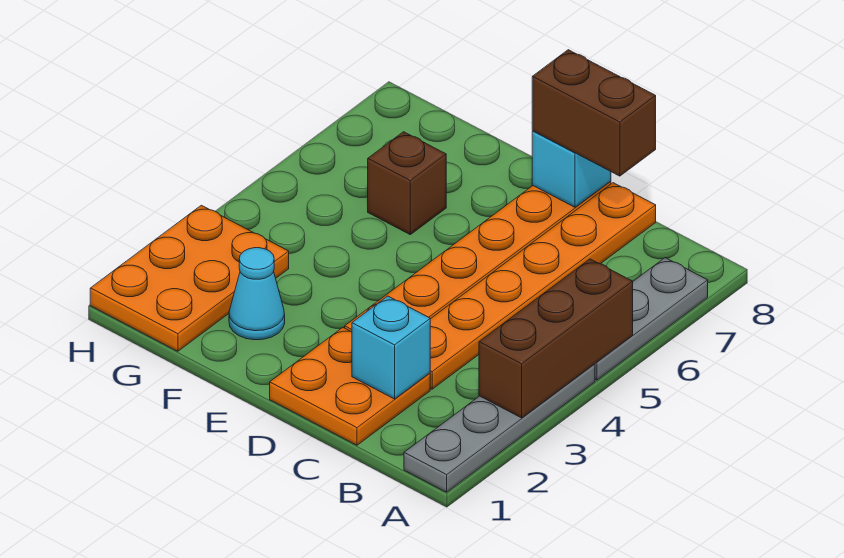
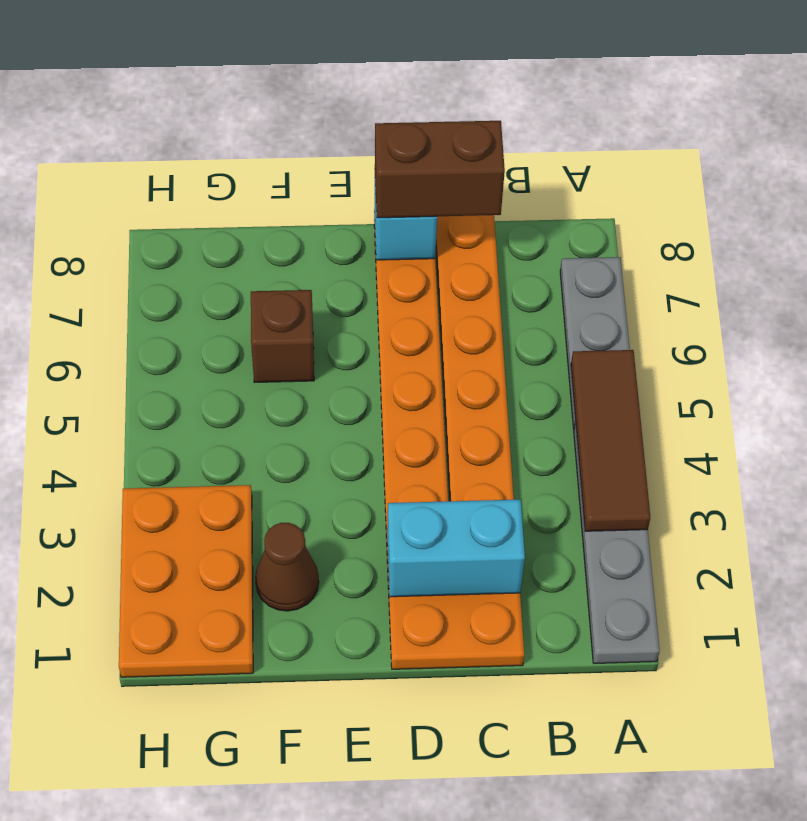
brown brick A3:A5 level 2 -> brown tile A3:A5 level 2
cyan brick C2 level 2 -> cyan brick C2:D2 level 2
cyan cone F2 level 1 -> brown cone F2 level 1

